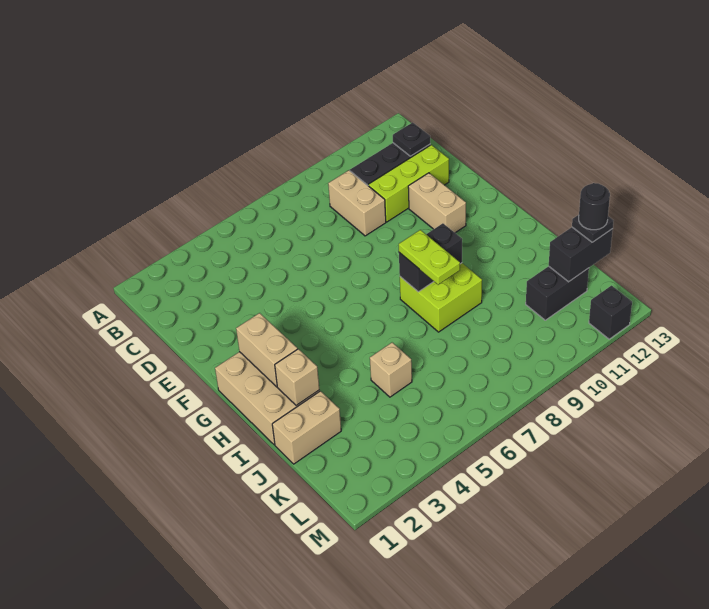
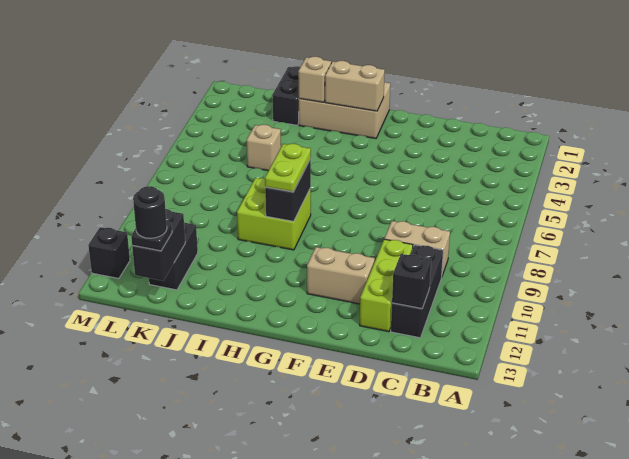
black plate C12 level 2 -> black brick C12 level 2
lime plate H8:I8 level 3 -> lime plate H8:H9 level 3
tan brick J1:J2 level 1 -> black brick J1:J2 level 1

